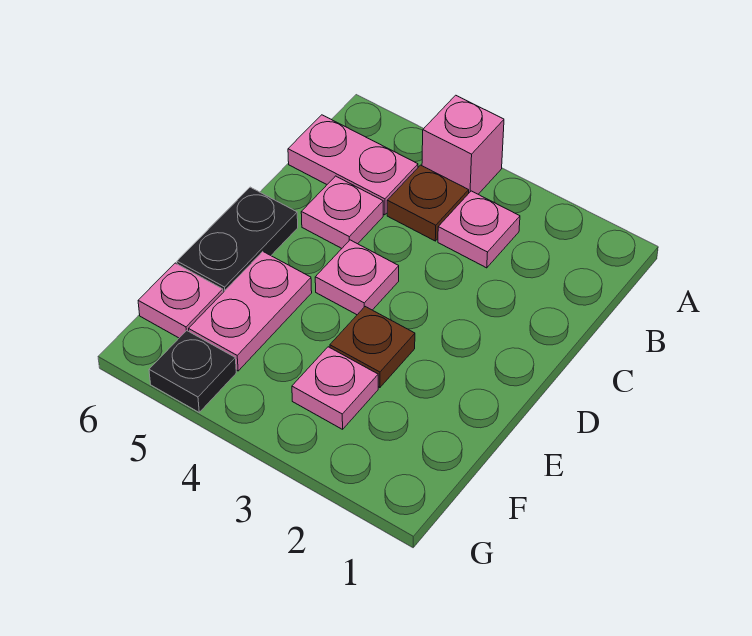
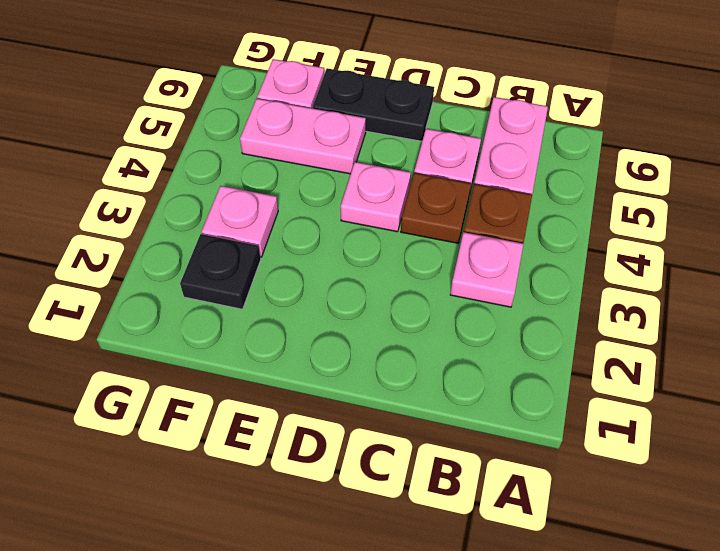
pink brick A4 level 1 -> none
brown plate E3 level 1 -> brown plate C4 level 1
black plate G5 level 1 -> black plate F2 level 1

